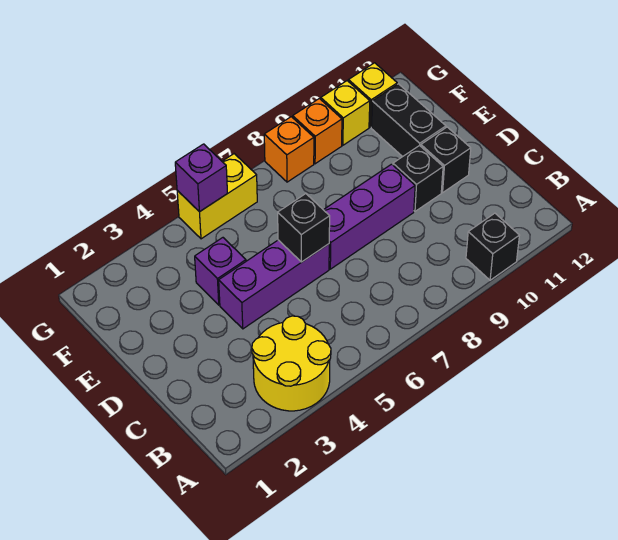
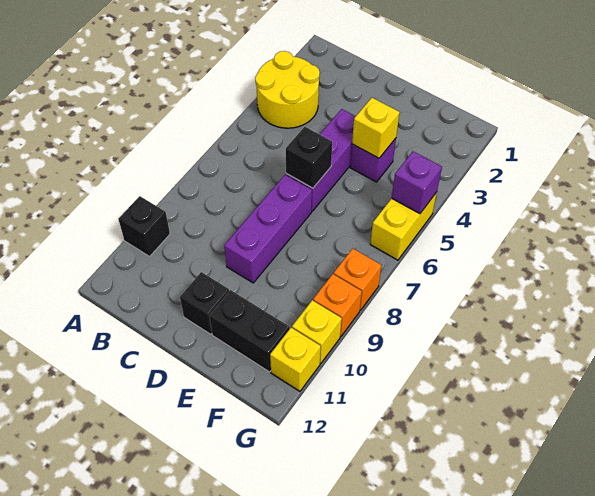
black brick D10 level 1 -> none
none -> yellow brick E4 level 2

